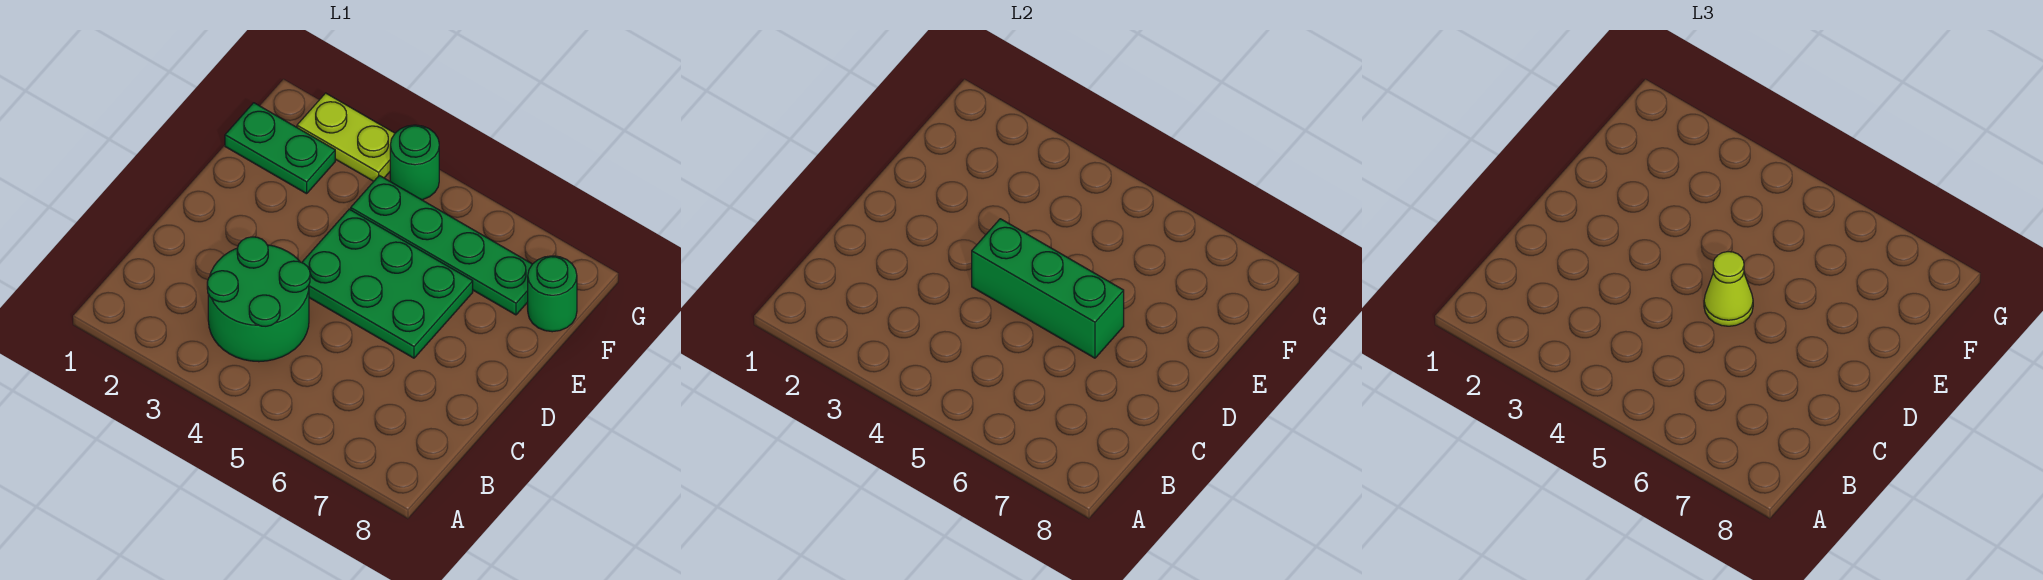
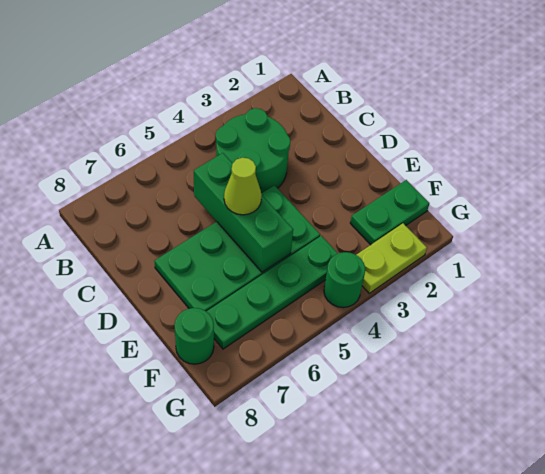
green plate D4:E6 level 1 -> green plate D4:E7 level 1
green brick D4:D6 level 2 -> green brick C5:E5 level 2

